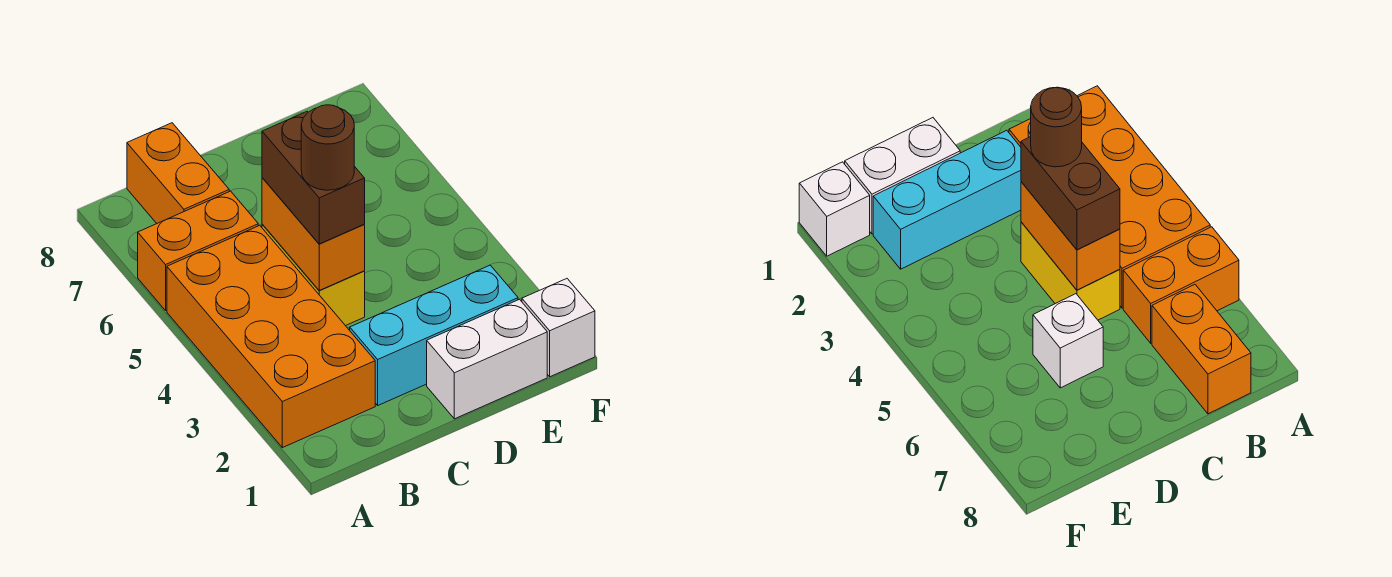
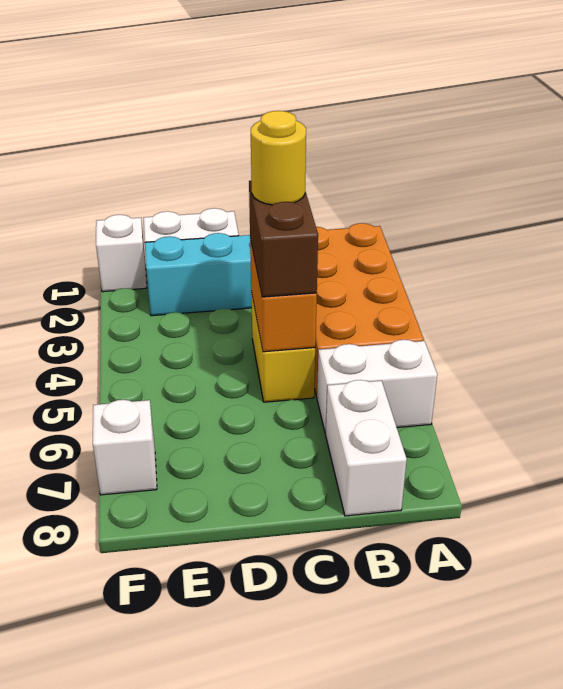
orange brick A6:B6 level 1 -> white brick A6:B6 level 1
orange brick B7:B8 level 1 -> white brick B7:B8 level 1
brown round brick C4 level 4 -> yellow round brick C4 level 4
white brick D6 level 1 -> white brick F7 level 1

